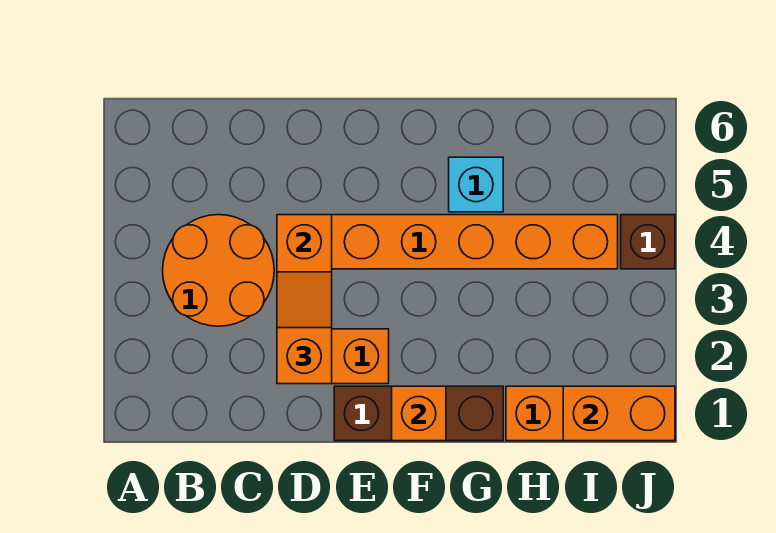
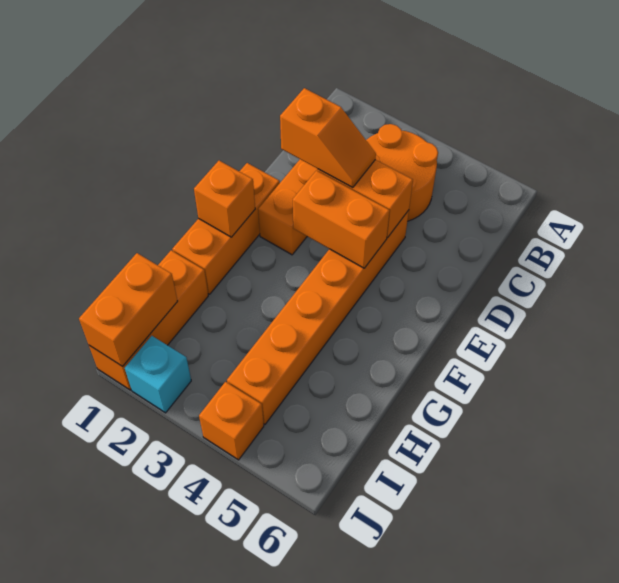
brown brick E1:G1 level 1 -> orange brick E1:G1 level 1
none -> orange brick E3:E4 level 2
cyan brick G5 level 1 -> cyan brick J2 level 1
brown brick J4 level 1 -> orange brick J4 level 1

